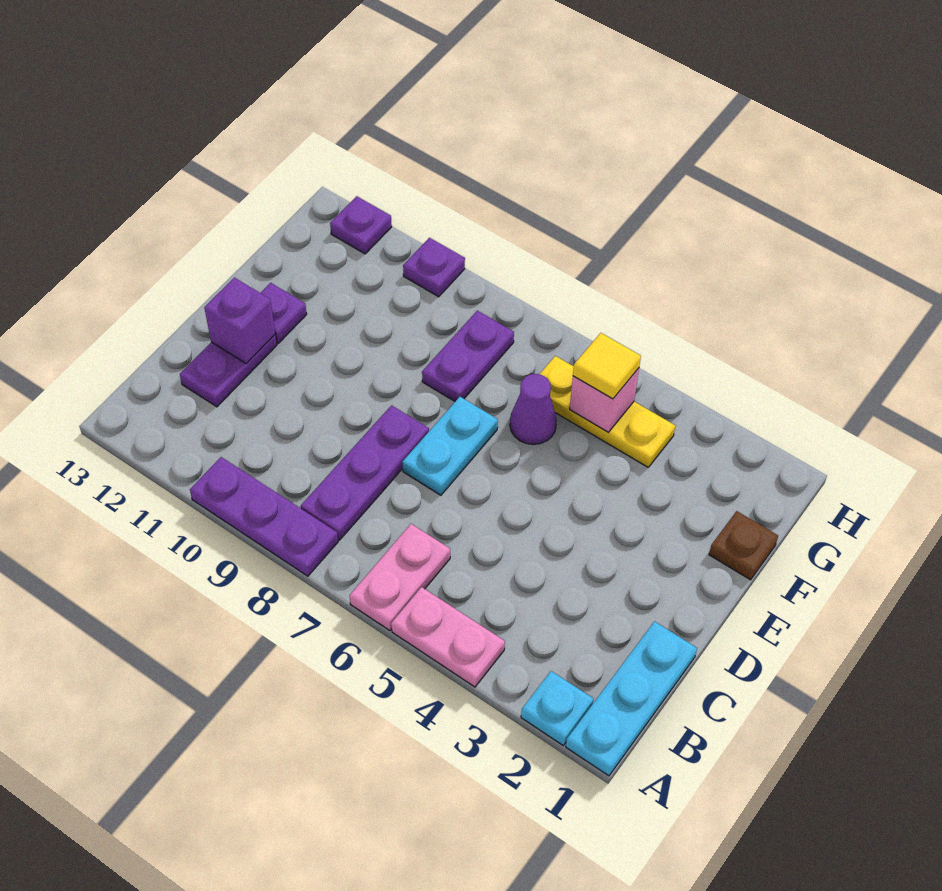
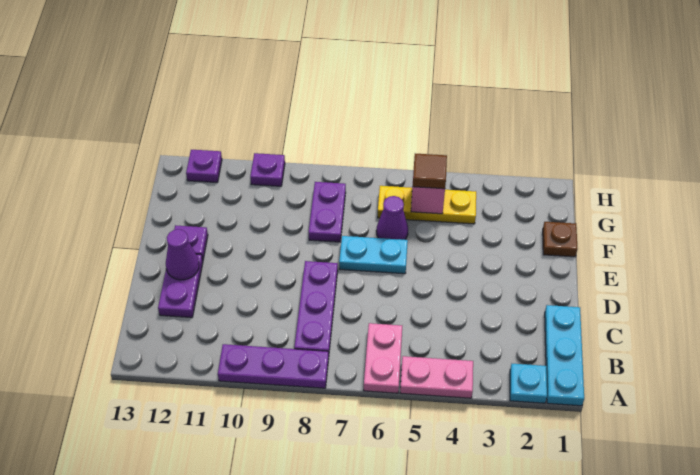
cyan plate D7:E7 level 1 -> cyan plate E6:E7 level 1
purple brick D12 level 2 -> purple cone D12 level 2
yellow tile G5 level 3 -> brown tile G5 level 3

